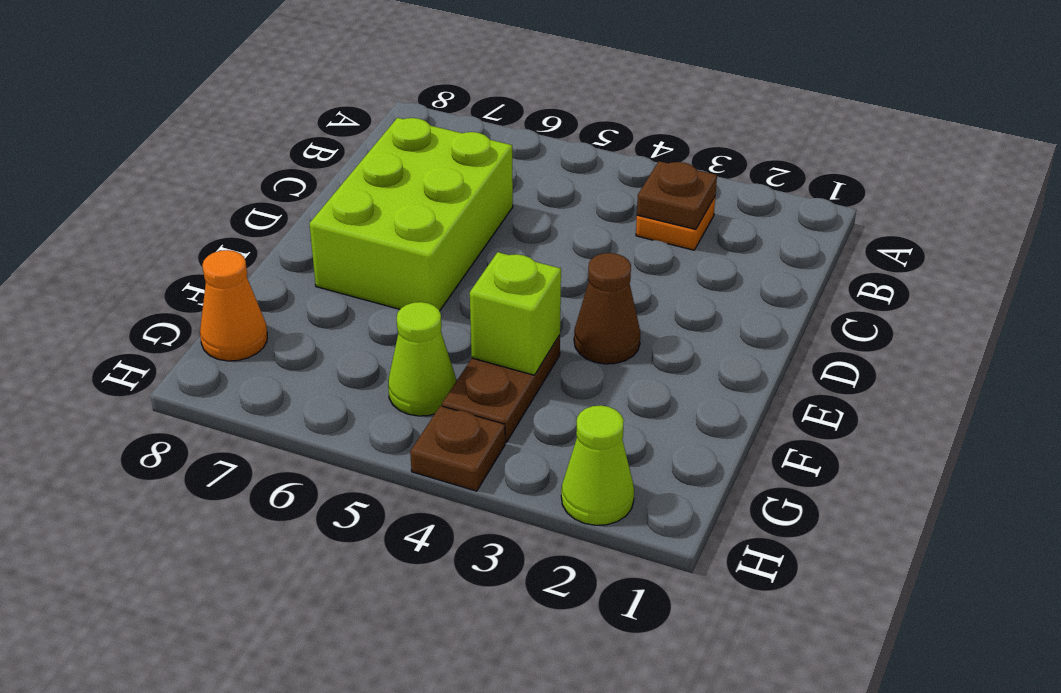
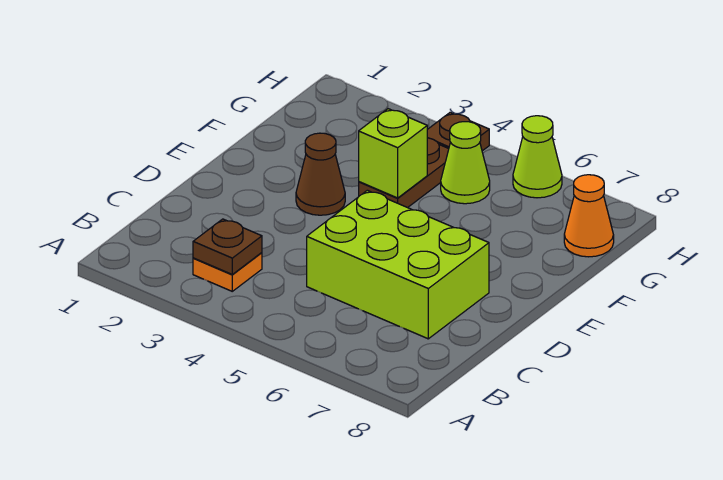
lime brick C6:E7 level 1 -> lime brick C5:D7 level 1
lime cone H2 level 1 -> lime cone H6 level 1

